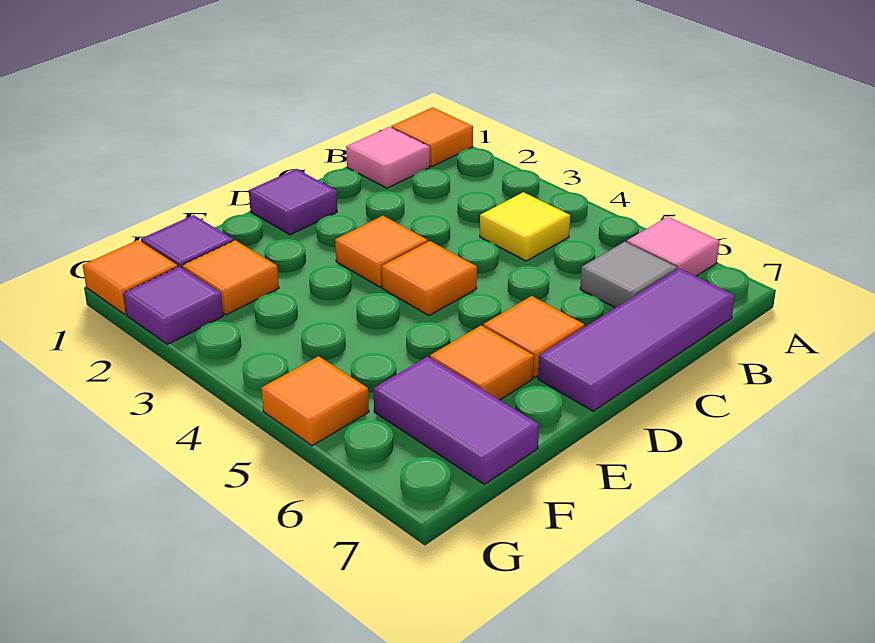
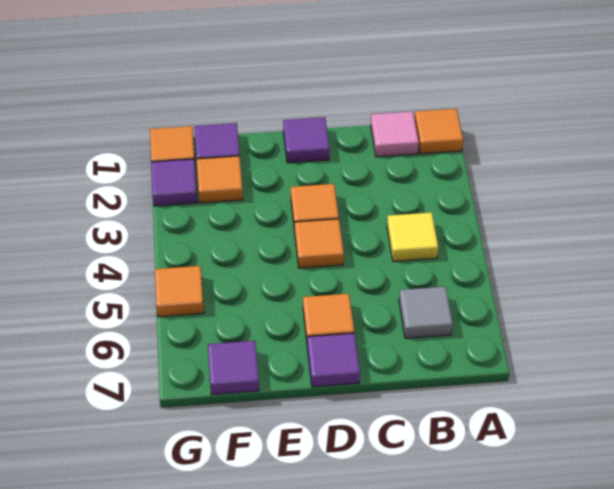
pink tile A6 level 1 -> none
purple tile B7:D7 level 1 -> purple tile D7 level 1
orange tile E6 level 1 -> none
purple tile F6:F7 level 1 -> purple tile F7 level 1

